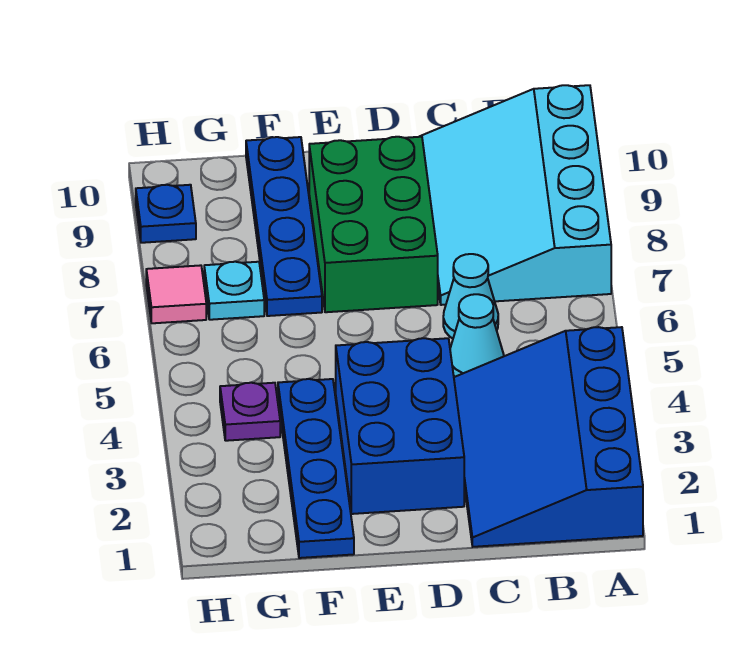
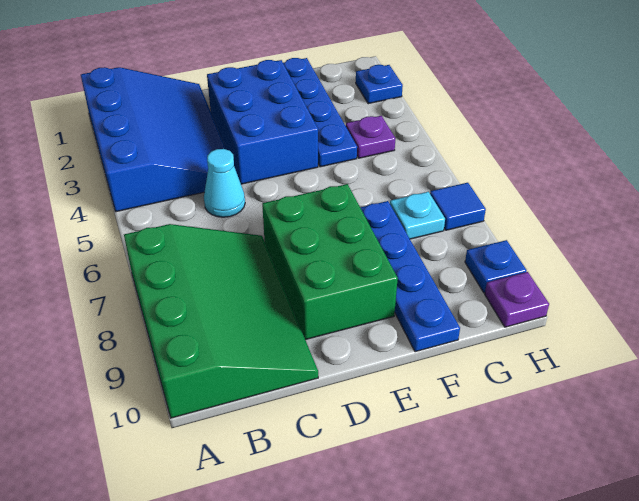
cyan slope A7:C10 level 1 top A -> green slope A7:C10 level 1 top A
cyan cone C6 level 1 -> none
none -> blue plate H2 level 1
pink tile H7 level 1 -> blue tile H7 level 1
none -> purple plate H10 level 1

